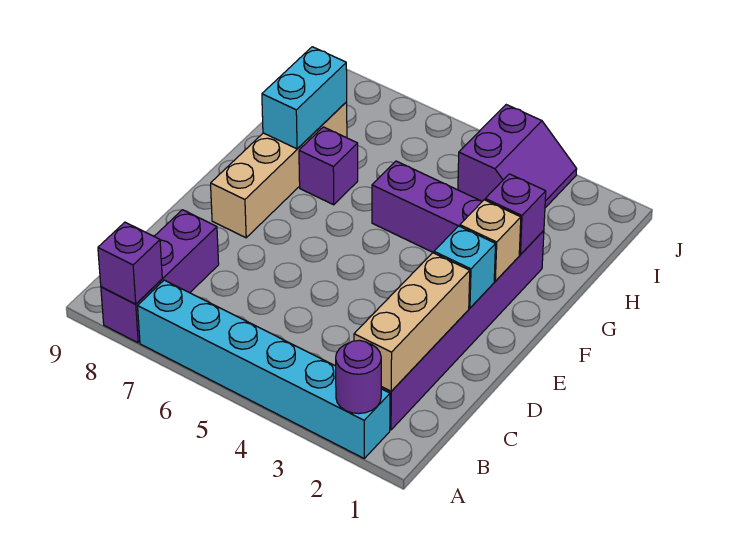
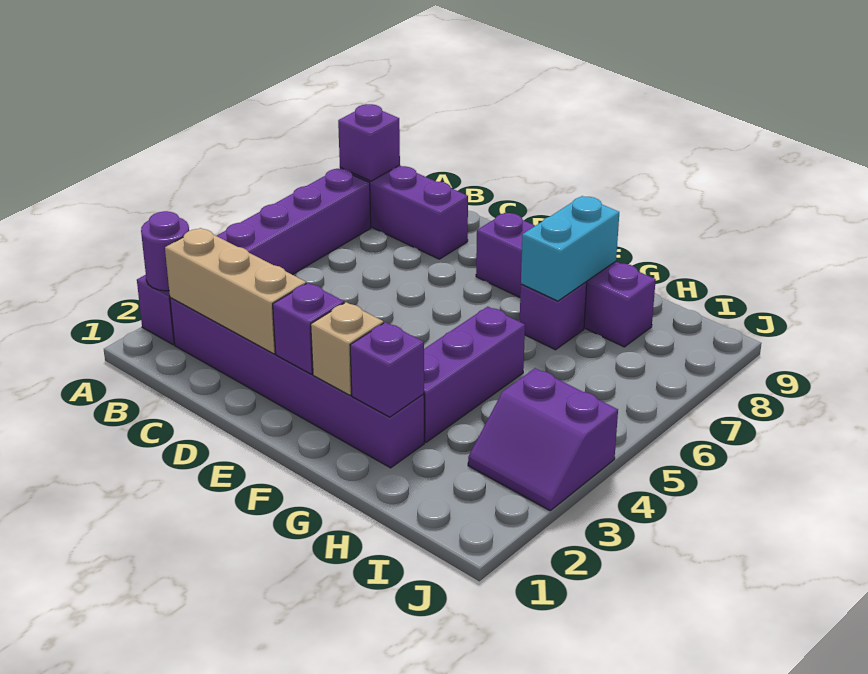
cyan brick A2:A7 level 1 -> purple brick A2:A7 level 1
cyan brick E2 level 2 -> purple brick E2 level 2
tan brick E8:H8 level 1 -> purple brick E8:H8 level 1
cyan brick G8:H8 level 2 -> cyan brick G7:G8 level 2

